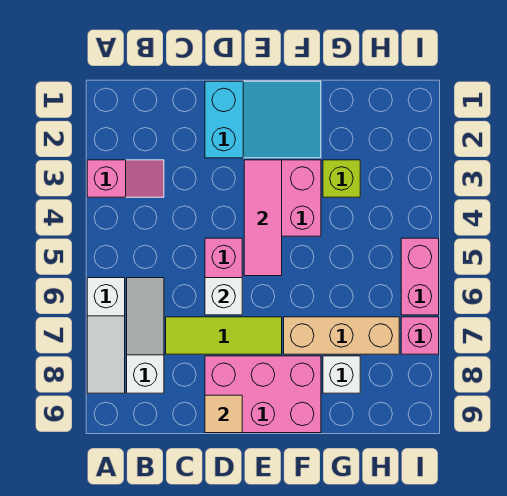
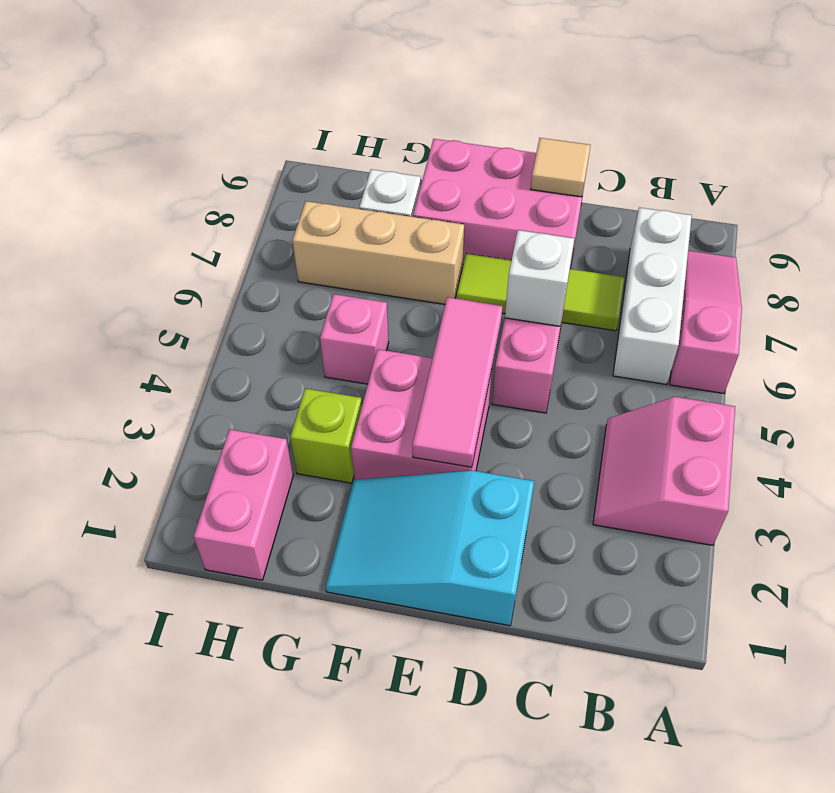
pink slope A3:B3 level 1 top A -> pink slope A3:B4 level 1 top A
white slope A6:A8 level 1 top 6 -> pink slope A6:A8 level 1 top 6
white slope B6:B8 level 1 top 8 -> white brick B6:B8 level 1
pink brick I5:I6 level 1 -> pink brick H1:H2 level 1
pink brick I7 level 1 -> pink brick G5 level 1

